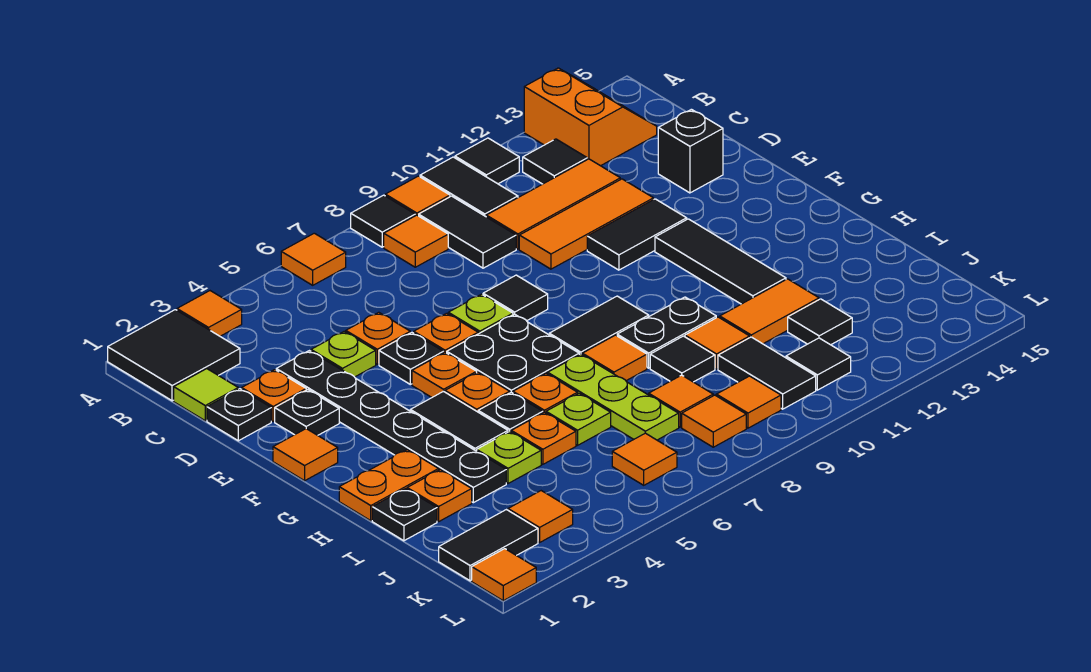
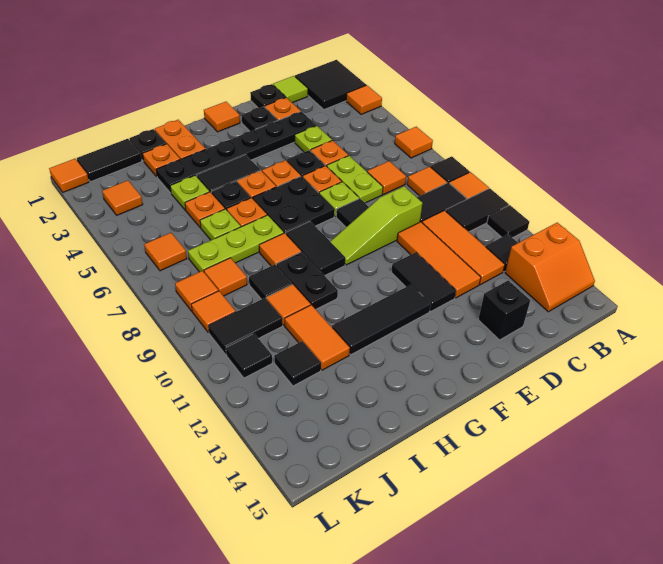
none -> orange tile C7 level 1
none -> lime plate D6:D7 level 1
none -> lime slope D9:F9 level 1 top D
black tile K1:K2 level 1 -> black tile J1:K1 level 1

